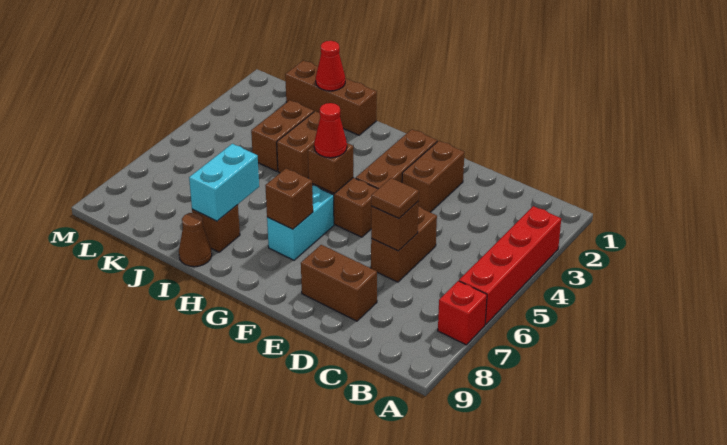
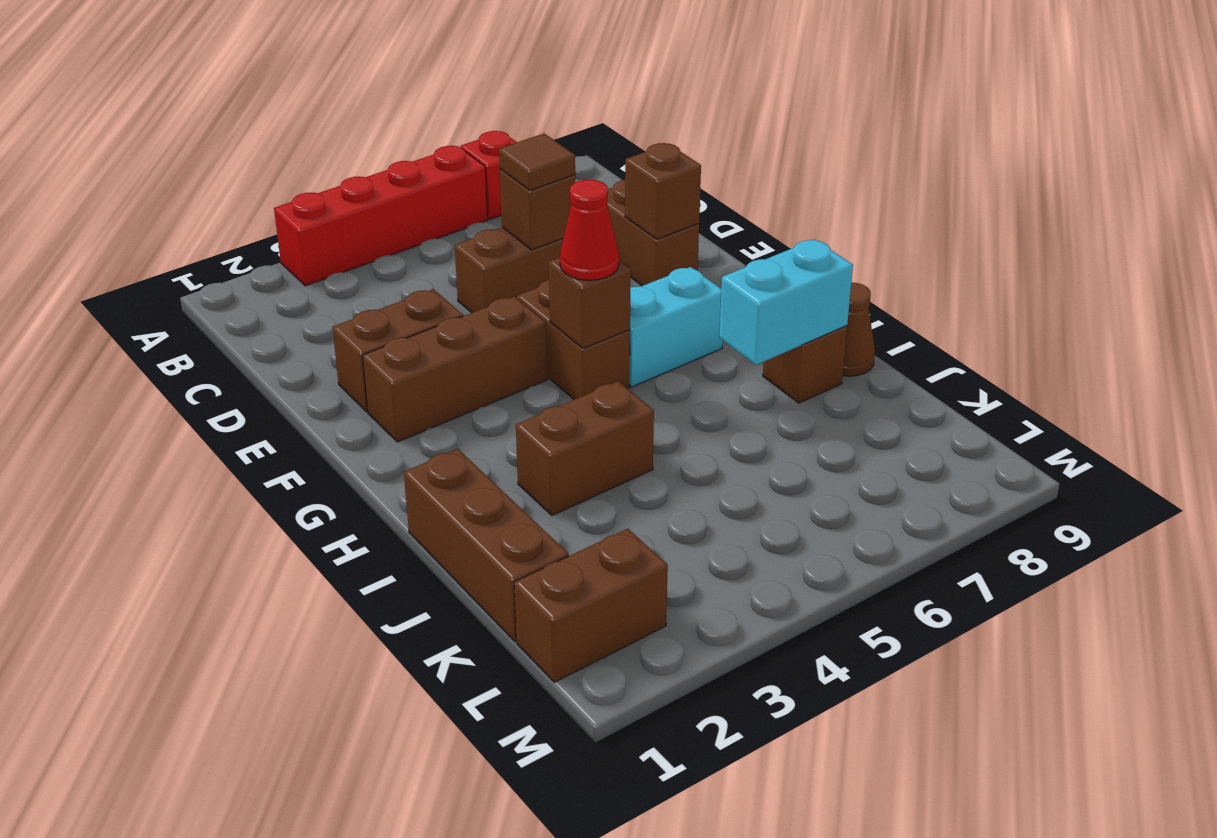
brown brick G7 level 2 -> brown brick E8 level 2
red cone J1 level 2 -> none
brown brick J3:J4 level 1 -> brown brick L1:L2 level 1

